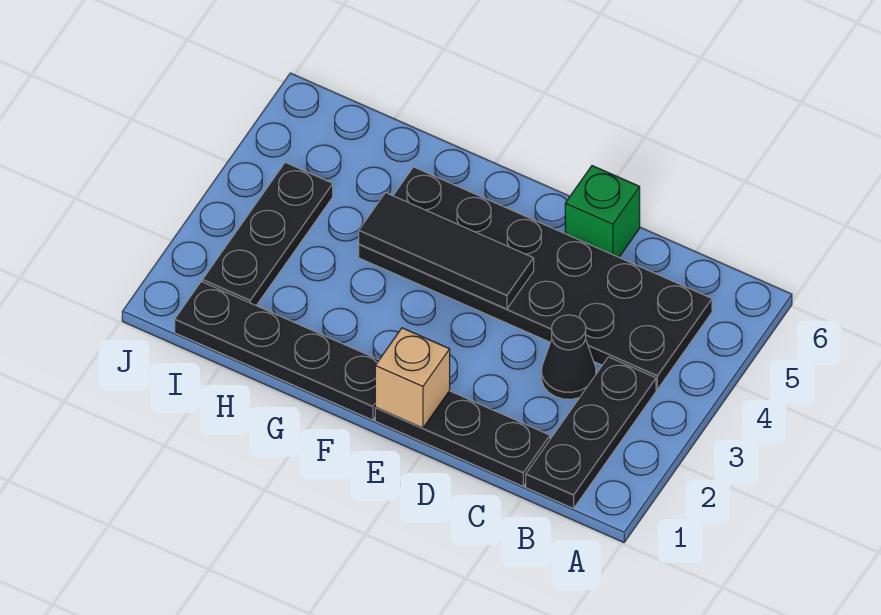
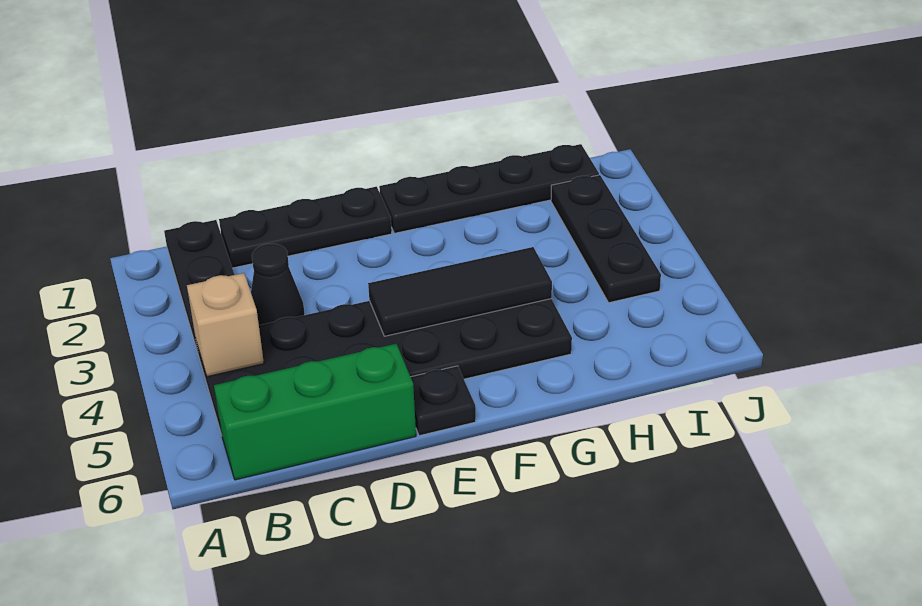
green brick D6 level 1 -> green brick B6:D6 level 1
tan brick E1 level 2 -> tan brick B4 level 2
none -> black plate E6 level 1

